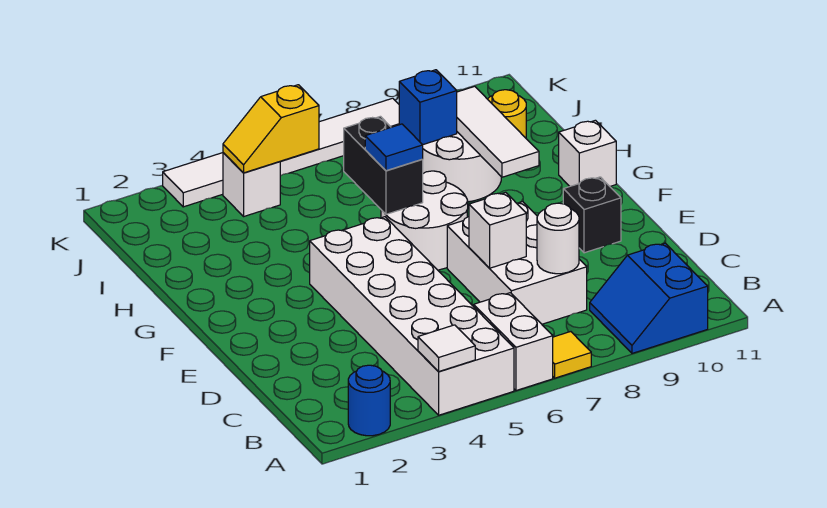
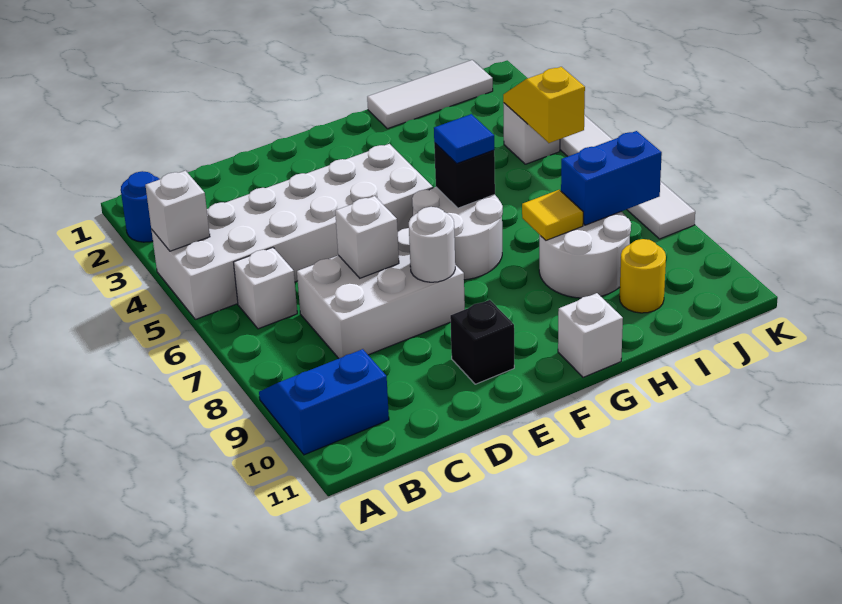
white tile A4 level 2 -> white brick A4 level 2
white brick A6:B6 level 1 -> white brick B6 level 1
yellow tile A7 level 1 -> yellow tile H8 level 2
white round brick C8 level 2 -> white round brick E8 level 2
black brick G6:H6 level 2 -> black brick G6 level 2
white tile G9:I9 level 2 -> white tile H1:J1 level 1
blue brick I8 level 2 -> blue brick I8:J8 level 2

